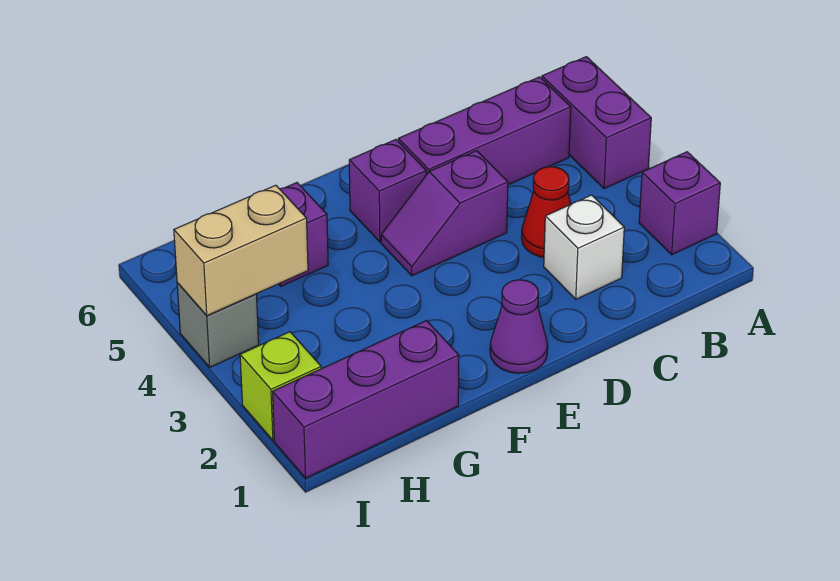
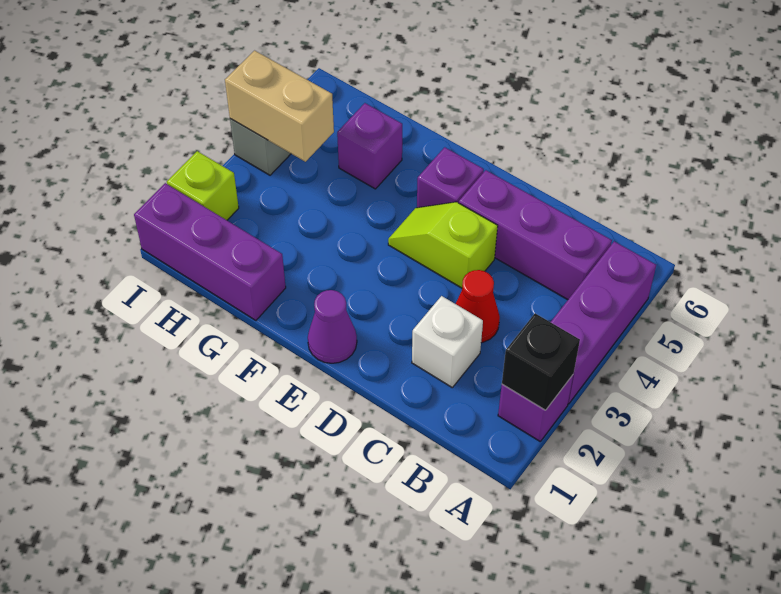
none -> black brick A2 level 2
purple brick A4:A5 level 1 -> purple brick A3:A5 level 1
purple slope D4:E4 level 1 top D -> lime slope D4:E4 level 1 top D

